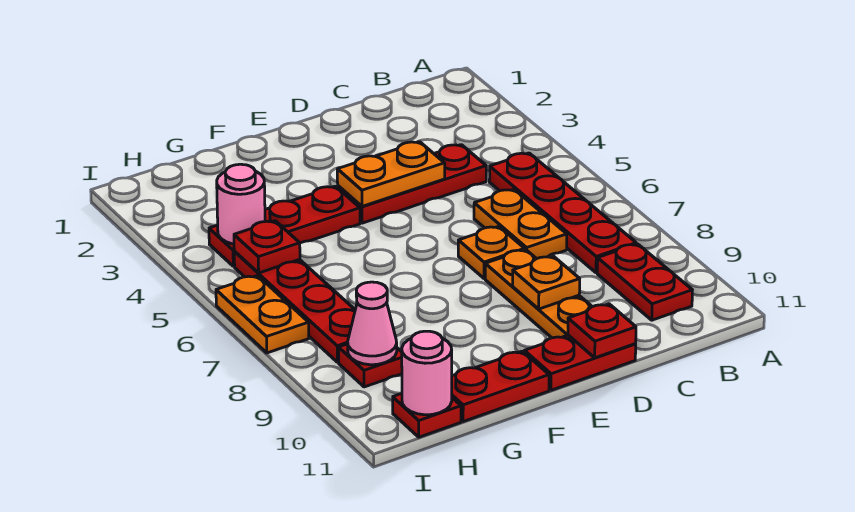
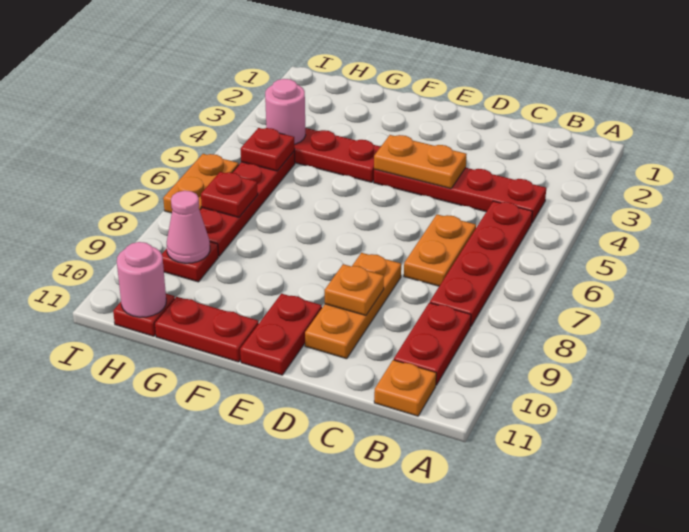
red plate C4:E4 level 1 -> red plate B4:E4 level 1
orange plate D7 level 1 -> orange plate B11 level 1
red plate D11:E11 level 1 -> red plate E10:E11 level 1
red plate D11 level 2 -> red plate H7 level 2

